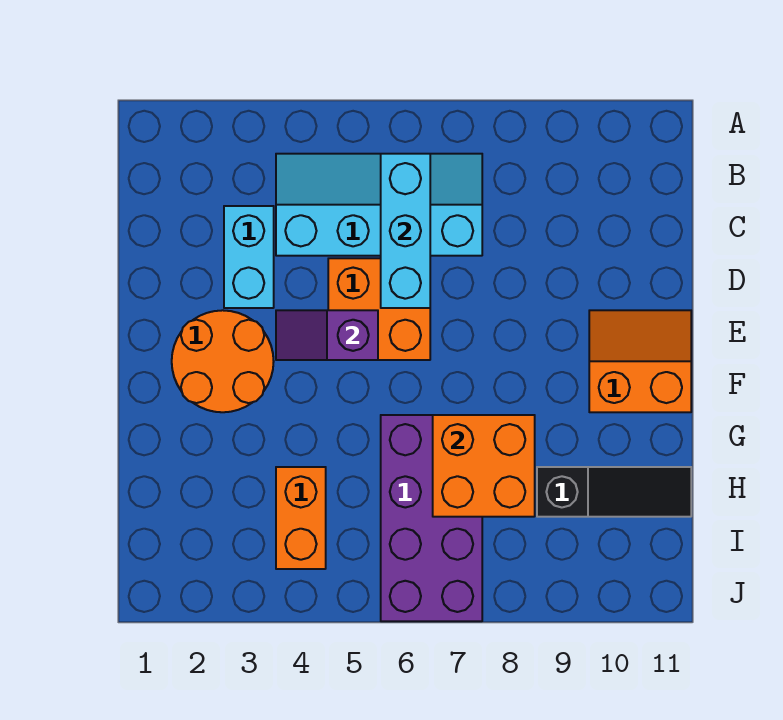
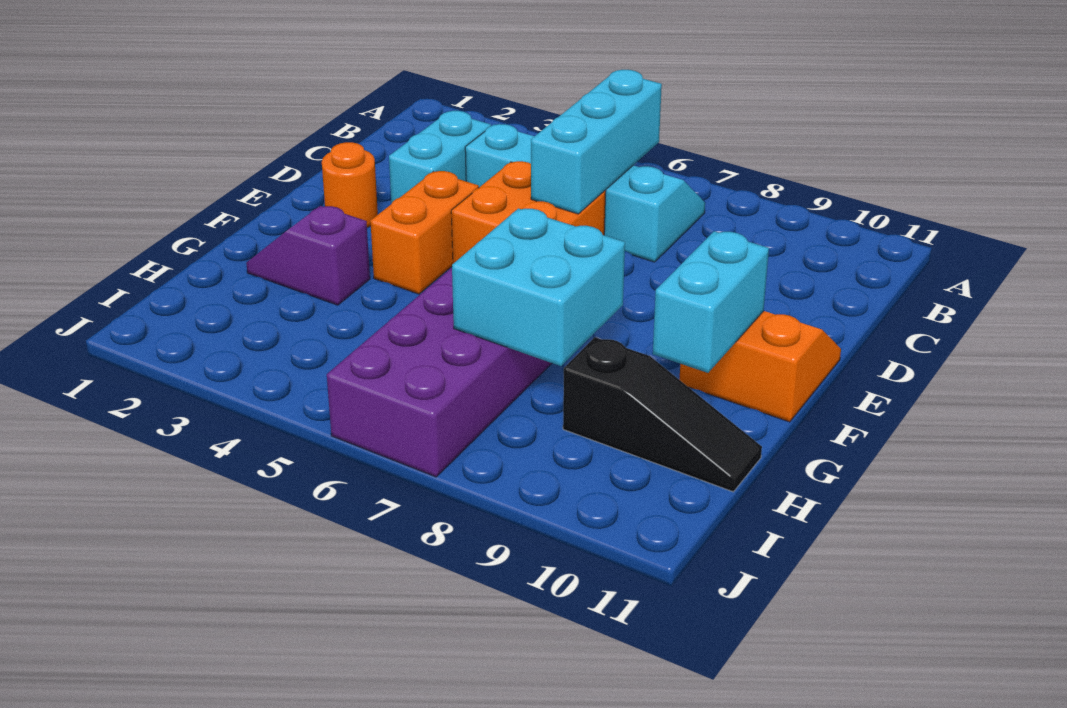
orange round brick E2:F3 level 1 -> orange round brick E2 level 1
purple slope E4:E5 level 2 top 5 -> purple slope G2:G3 level 1 top 3
none -> cyan brick F10:G10 level 2
orange brick G7:H8 level 2 -> cyan brick G7:H8 level 2
orange brick H4:I4 level 1 -> orange brick E4:F4 level 1

